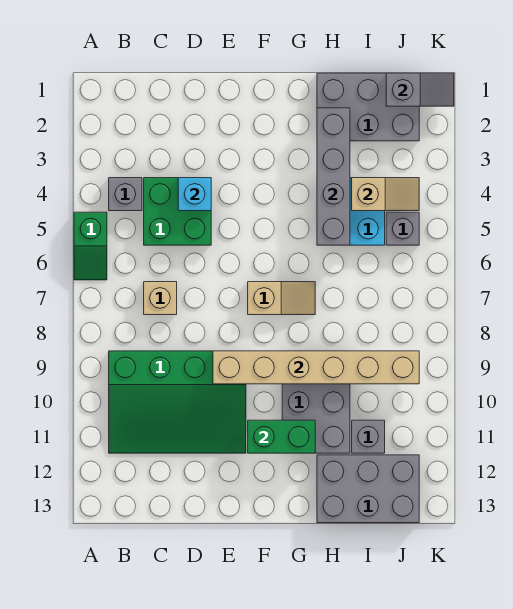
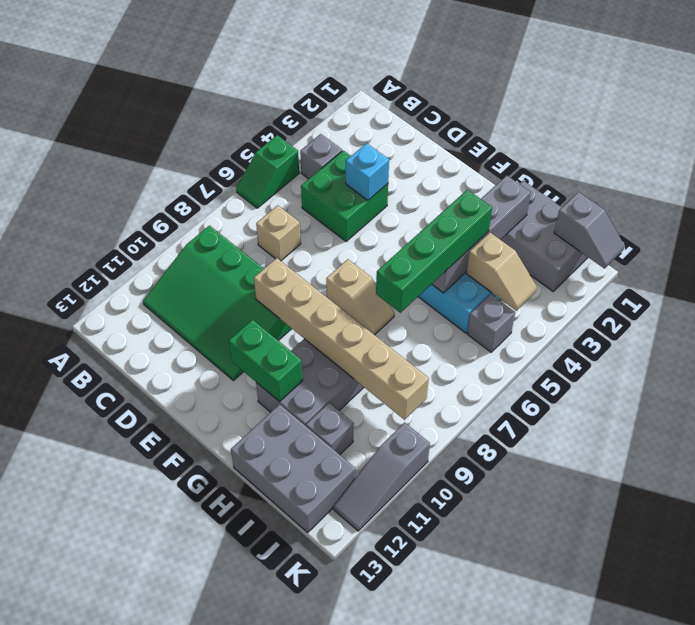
none -> green brick H4:H7 level 3
none -> grey slope K10:K12 level 1 top 10

